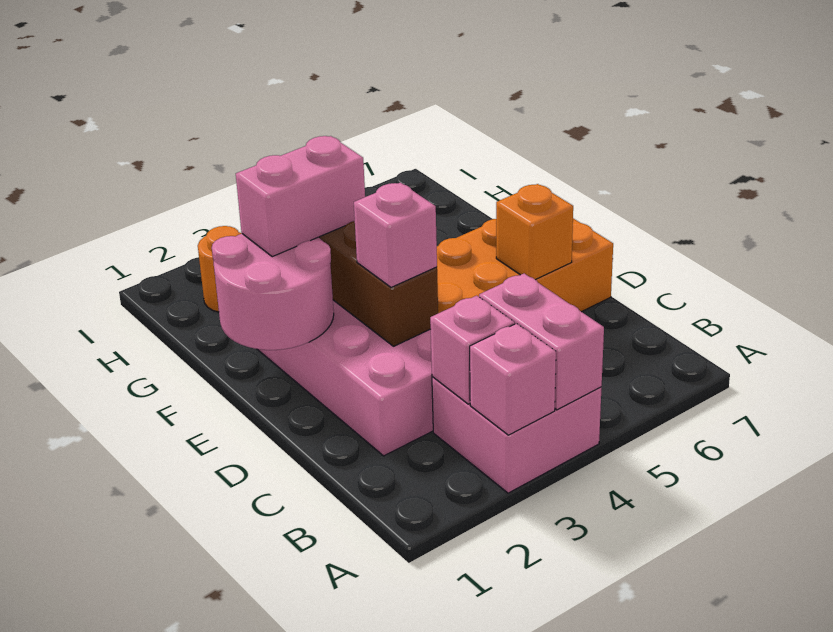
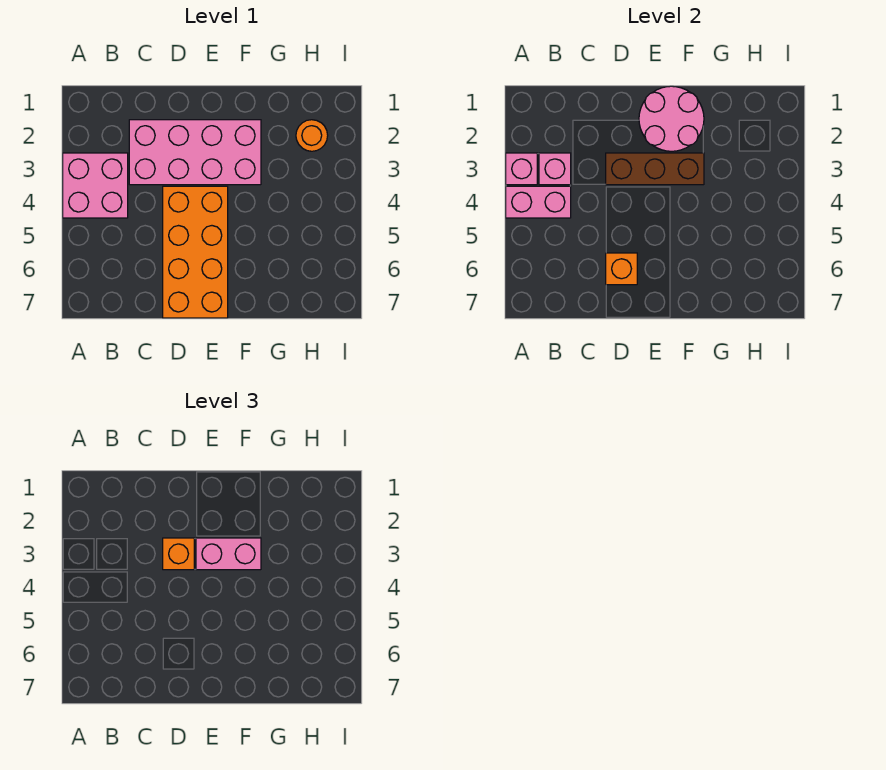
pink brick D3 level 3 -> orange brick D3 level 3
pink brick F2:F3 level 3 -> pink brick E3:F3 level 3

